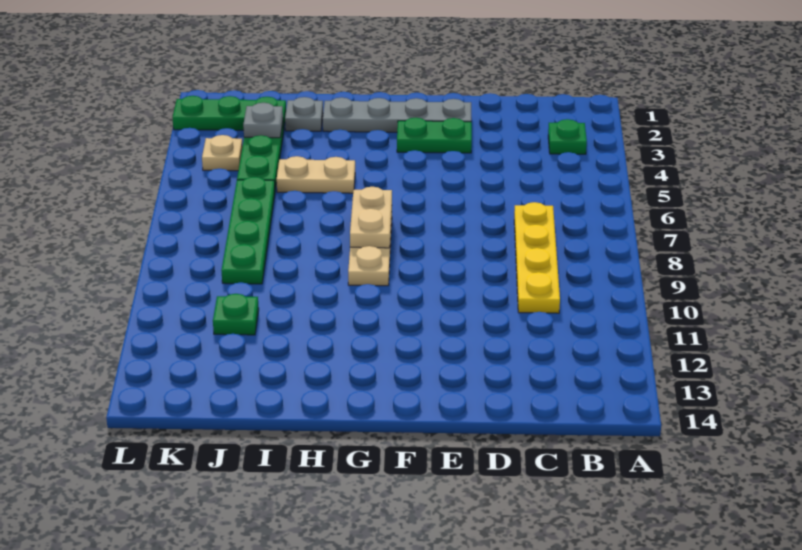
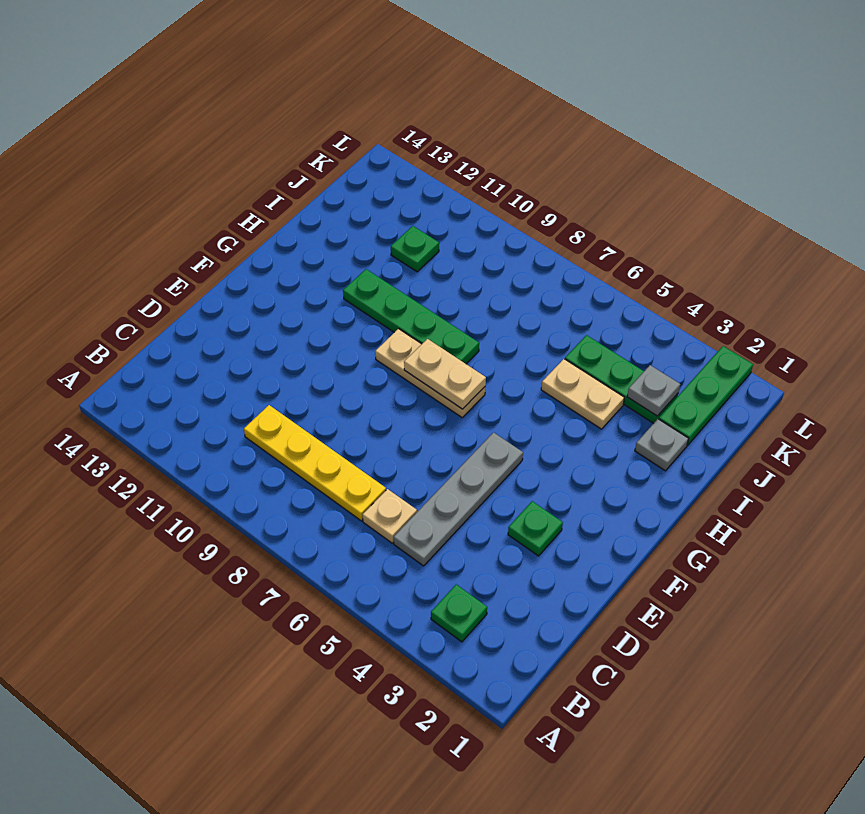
grey plate E2:H2 level 1 -> grey plate C5:F5 level 1
green plate E3:F3 level 1 -> green plate E3 level 1
tan plate H5:I5 level 1 -> tan plate I4:I5 level 1
green plate J6:J9 level 1 -> green plate H8:H11 level 1
tan plate K4 level 1 -> tan plate C6 level 1

